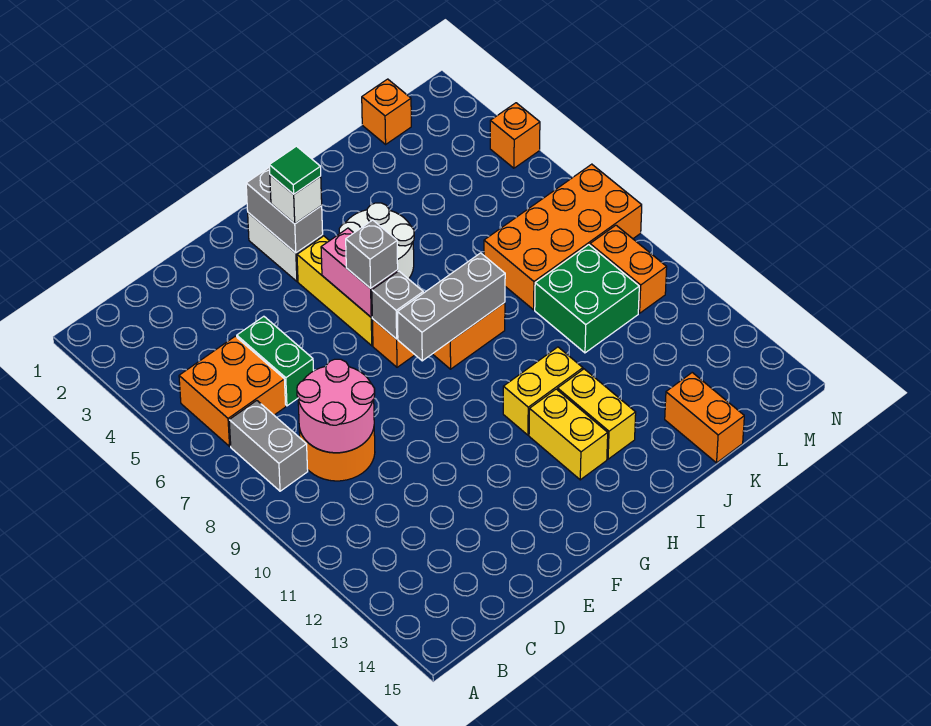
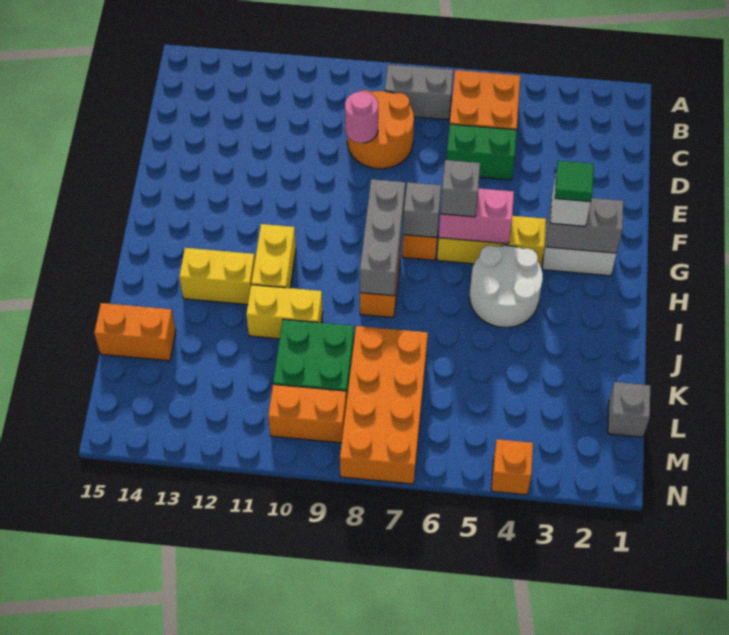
pink round brick C8:D9 level 2 -> pink round brick D9 level 2
yellow brick H12:H13 level 1 -> yellow brick J10:J11 level 1
orange brick L1 level 1 -> grey brick L1 level 1

